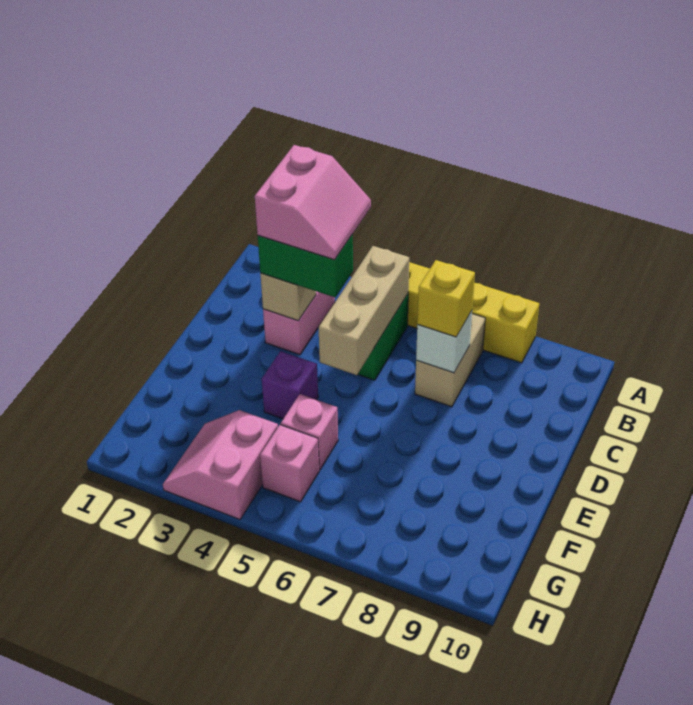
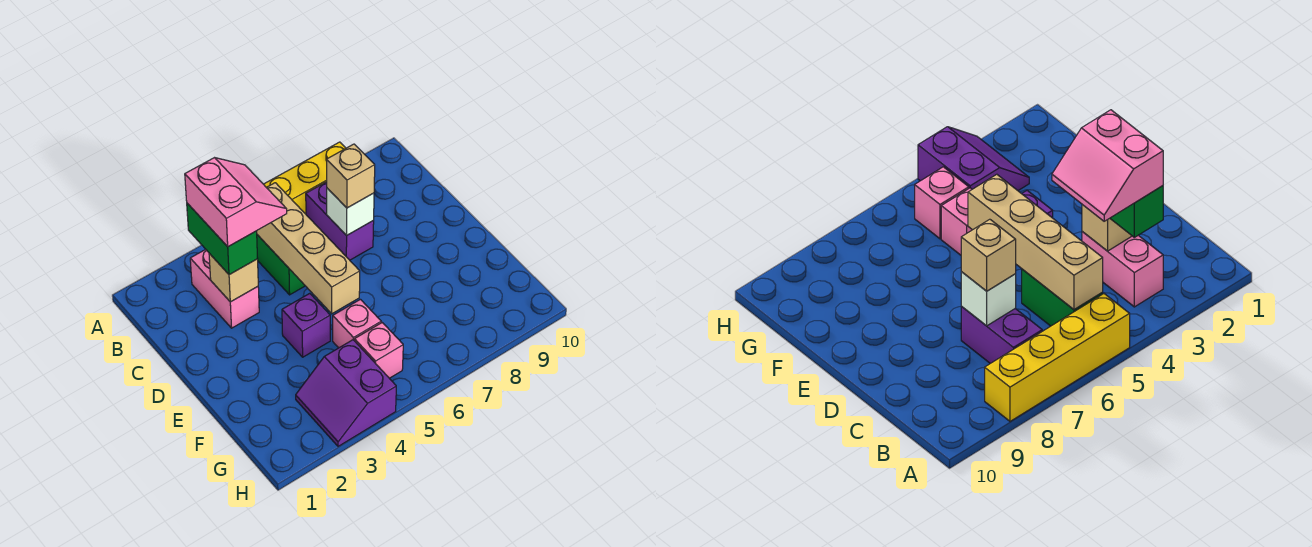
tan brick B5:D5 level 2 -> tan brick B5:E5 level 2
tan brick B7:C7 level 1 -> purple brick B7:C7 level 1
green brick C3:C4 level 3 -> green brick B3:C3 level 3
yellow brick C7 level 3 -> tan brick C7 level 3
pink slope G3:H4 level 1 top 4 -> purple slope G3:H4 level 1 top 4

